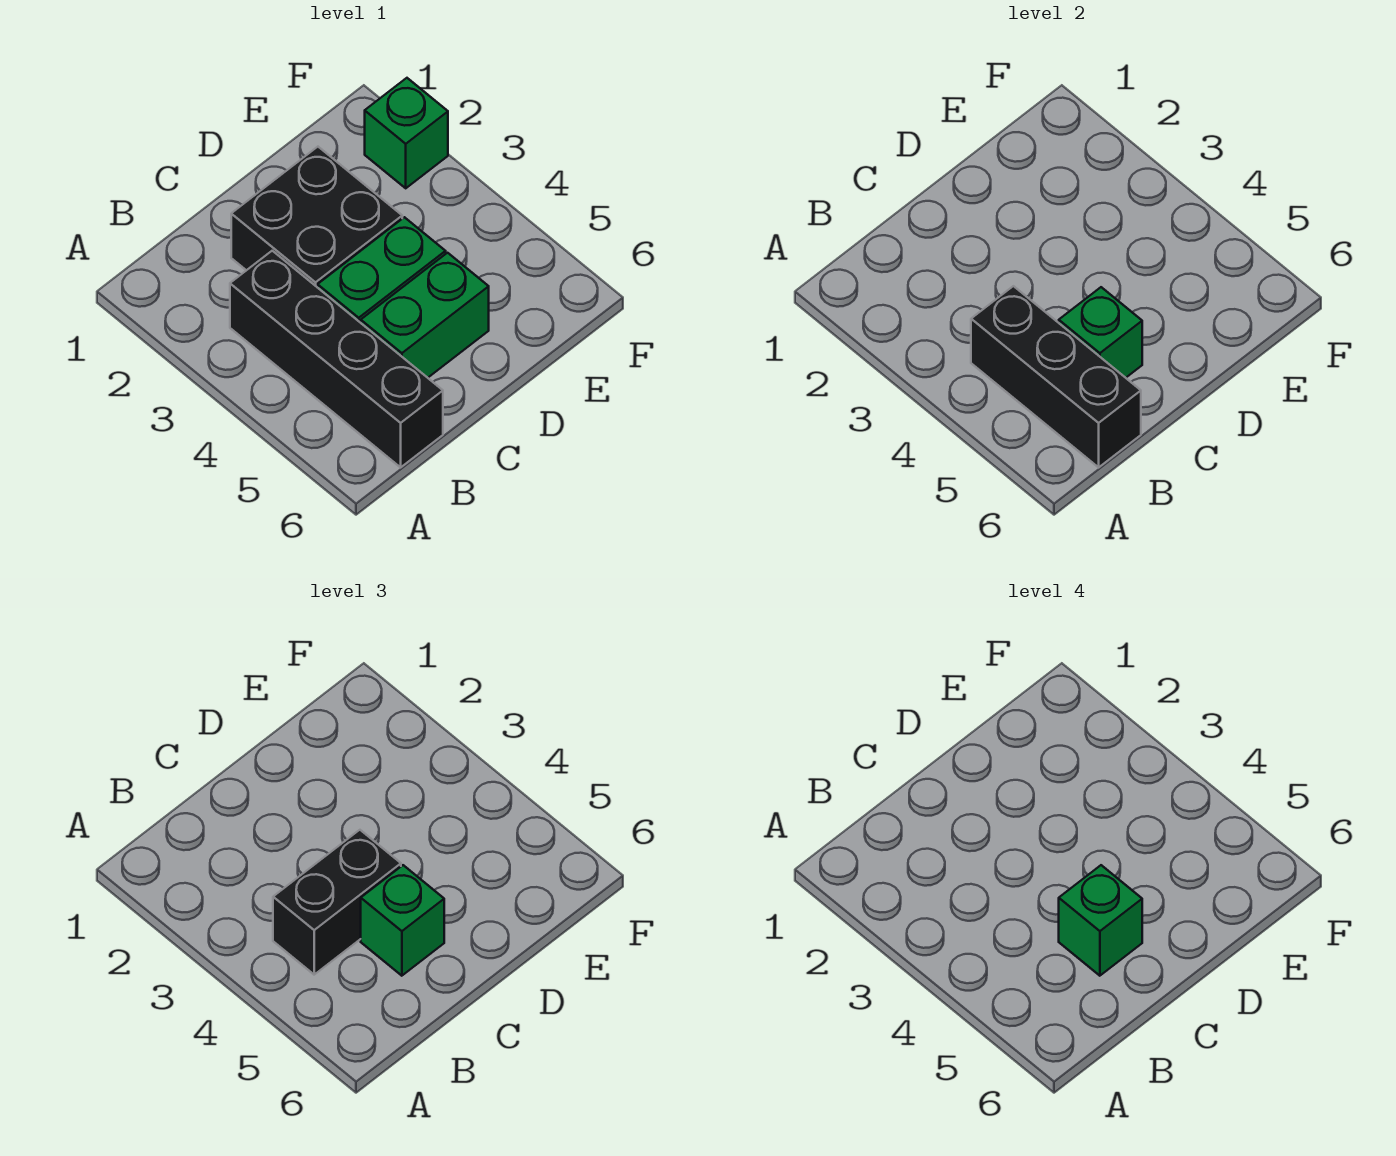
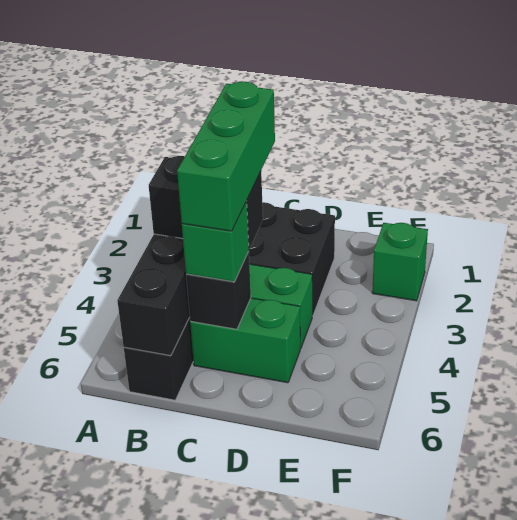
green brick C5 level 2 -> black brick C5 level 2
green brick C5 level 4 -> green brick C3:C5 level 4

